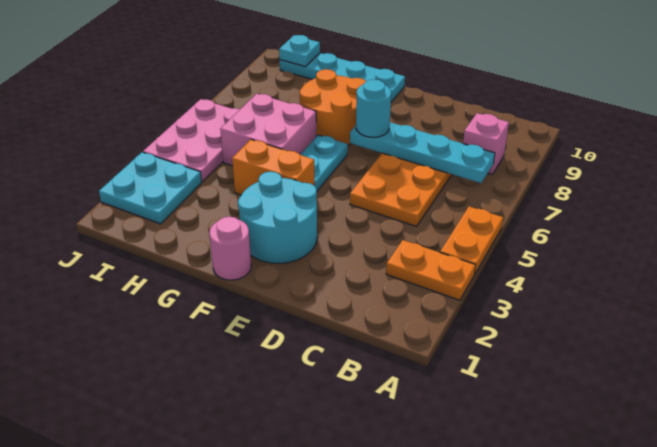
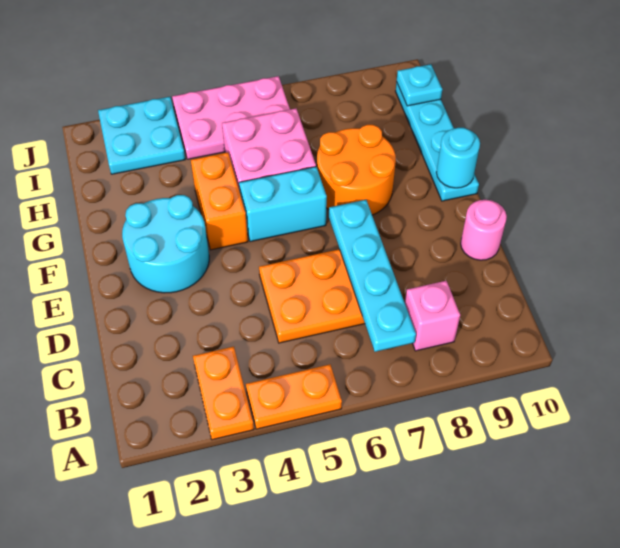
cyan round brick E7 level 3 -> cyan round brick F10 level 2
pink round brick F1 level 1 -> pink round brick D10 level 1
cyan plate F5:F6 level 1 -> cyan brick F5:F6 level 1

